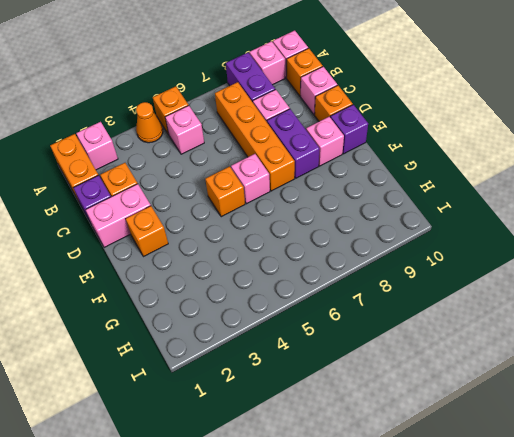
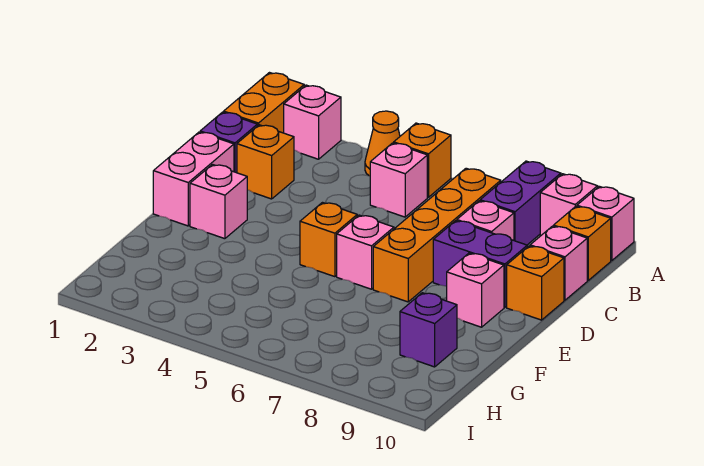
pink brick D1:D2 level 1 -> pink brick D1:E1 level 1
purple brick D8:E8 level 1 -> purple brick D8:D9 level 1
orange brick E2 level 1 -> pink brick E2 level 1
purple brick E10 level 1 -> purple brick G9 level 1

